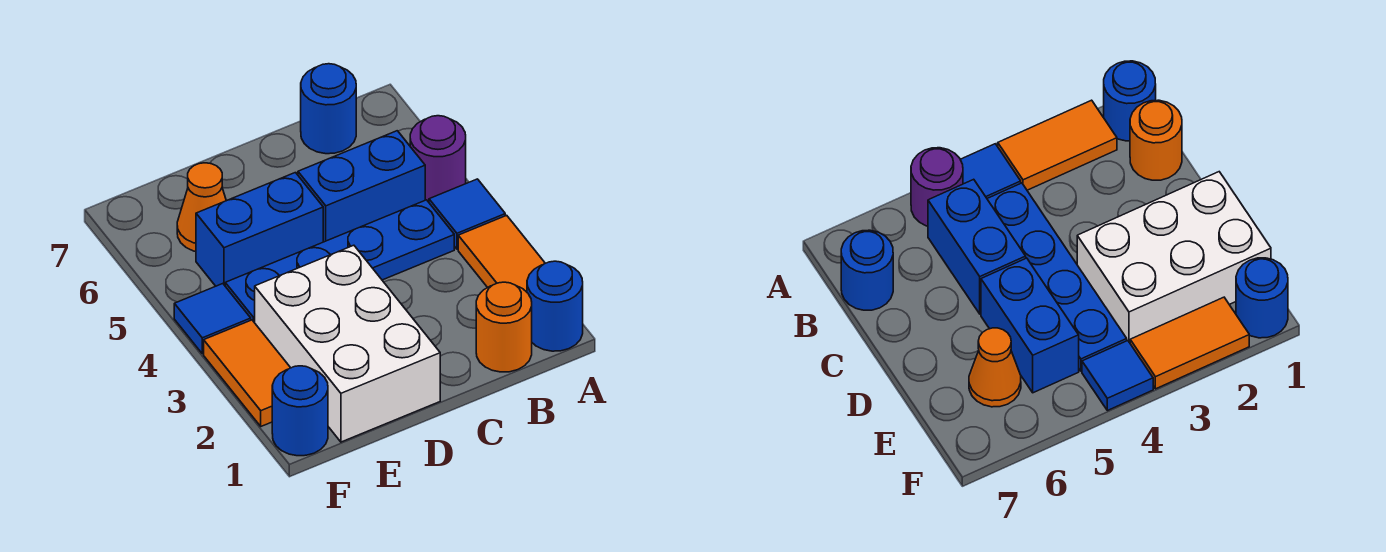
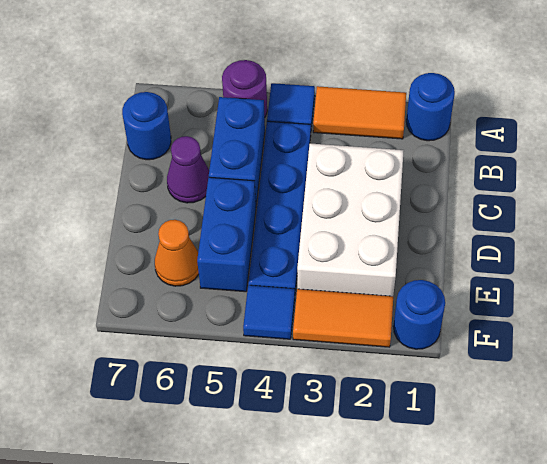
orange round brick B1 level 1 -> none
none -> purple cone C6 level 1
white brick D1:E3 level 1 -> white brick C2:E3 level 1

